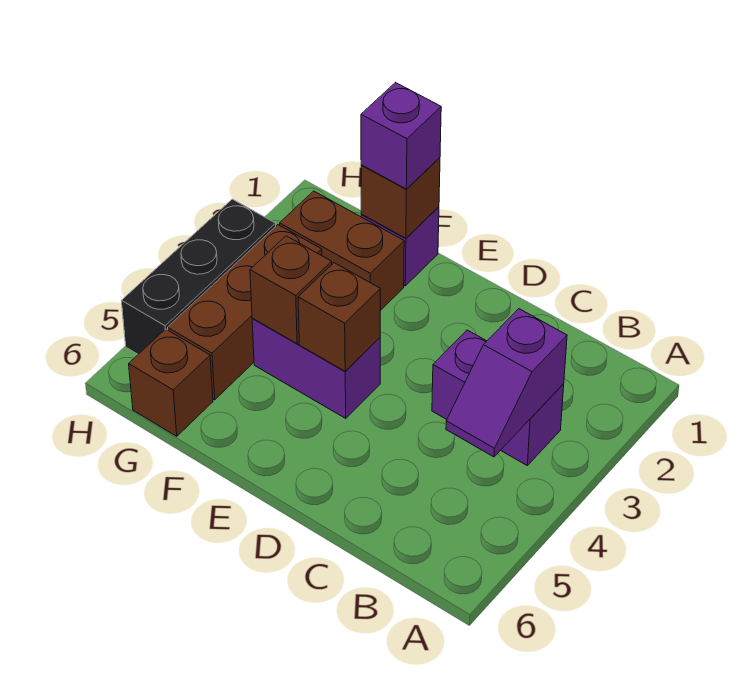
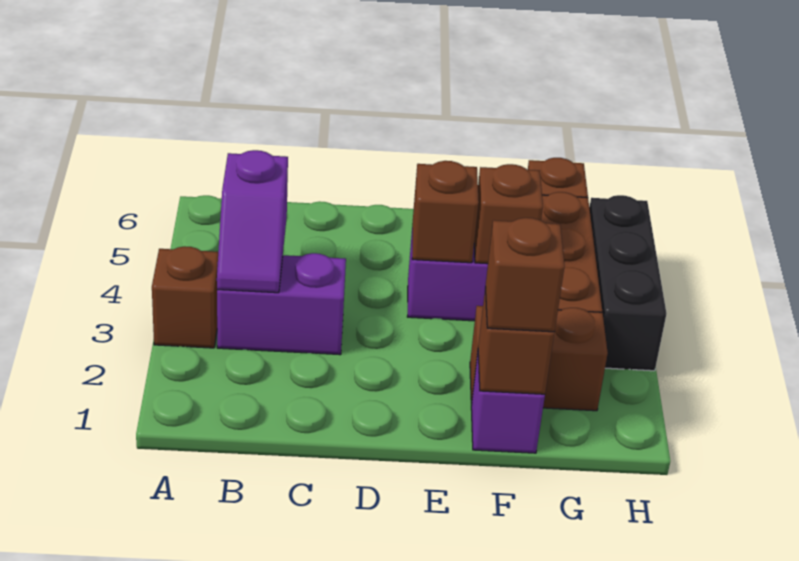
none -> brown brick A3 level 1
purple slope B3:B4 level 2 top 3 -> purple slope B3:B4 level 2 top 4
purple brick F1 level 3 -> brown brick F1 level 3

